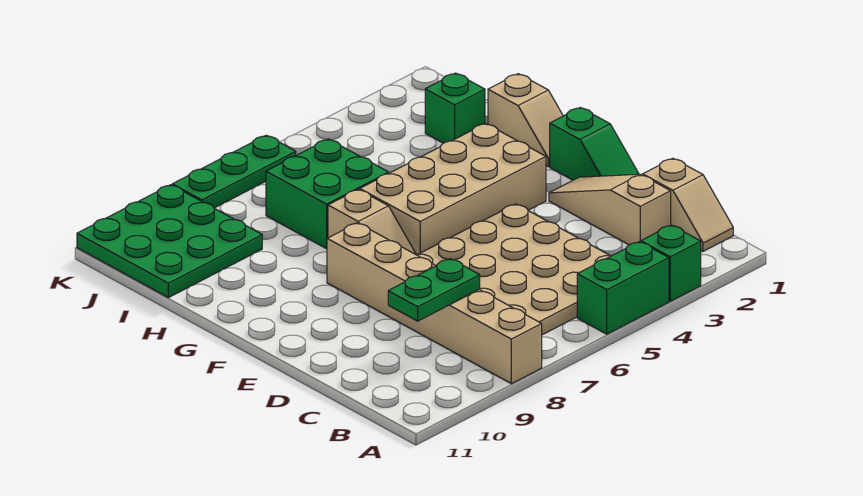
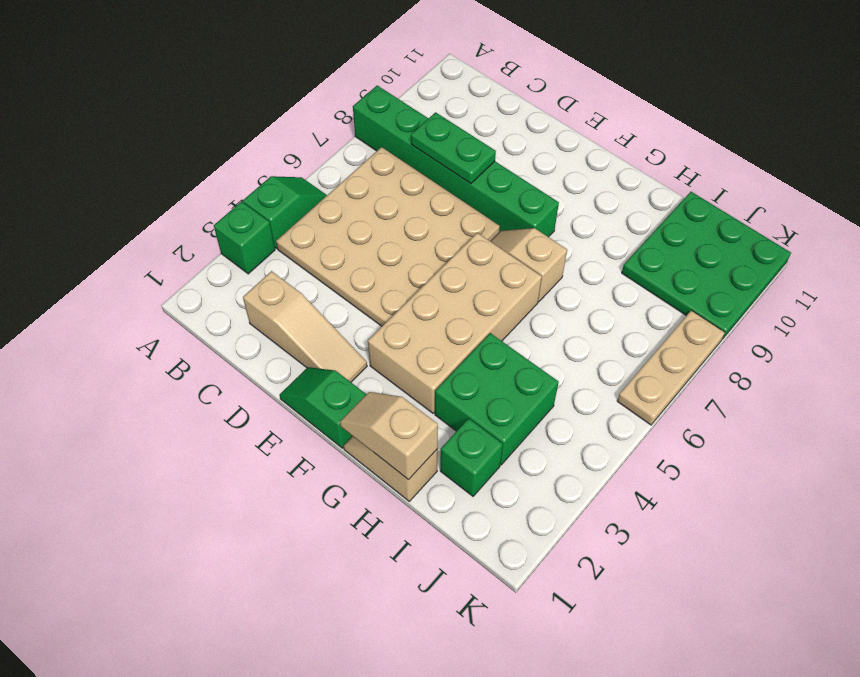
green brick A4:A5 level 1 -> green slope A4:A5 level 1 top 4
tan brick A8:F8 level 1 -> green brick A8:F8 level 1
tan slope B1:C1 level 1 top C -> tan slope G1:H1 level 2 top H
green plate C8:C9 level 2 -> green plate C8:D8 level 2
green brick H6:I7 level 1 -> green brick H3:I4 level 1
green plate K6:K8 level 1 -> tan plate K6:K8 level 1

